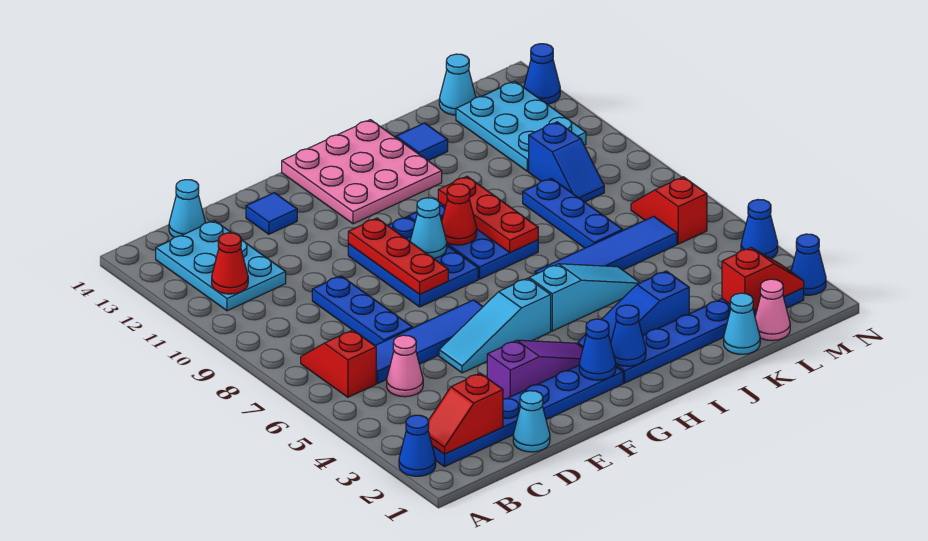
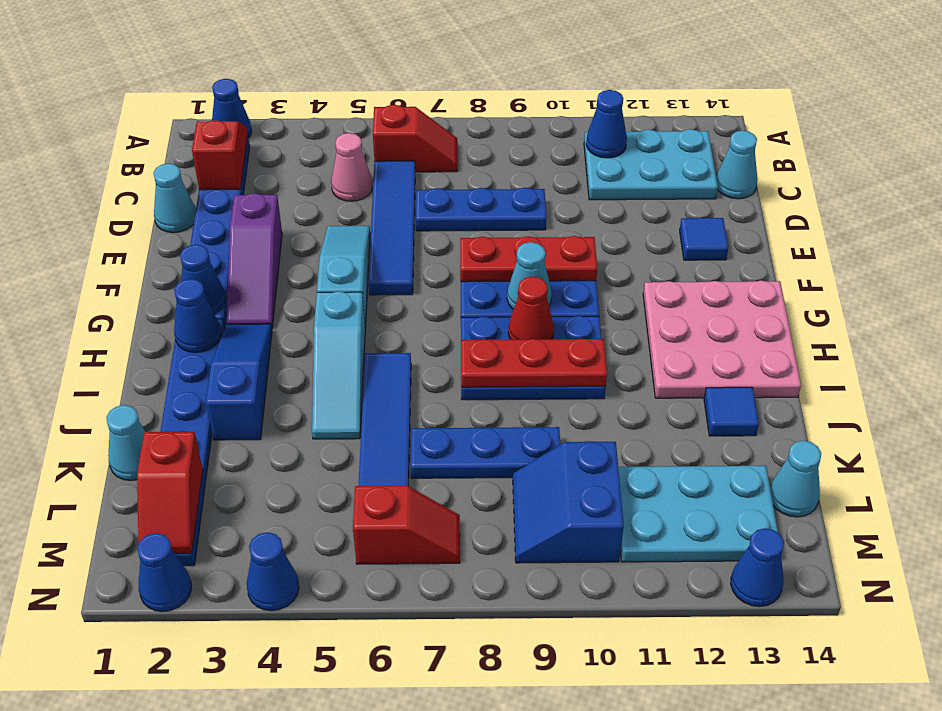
red cone B11 level 2 -> blue cone B11 level 2
pink cone L1 level 1 -> none
blue slope L9:L10 level 1 top 10 -> blue slope L9:M10 level 1 top 10

